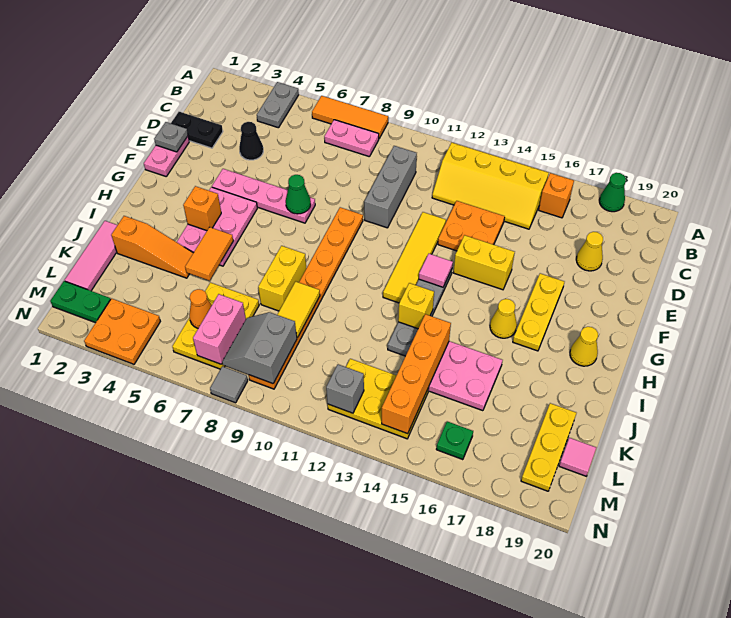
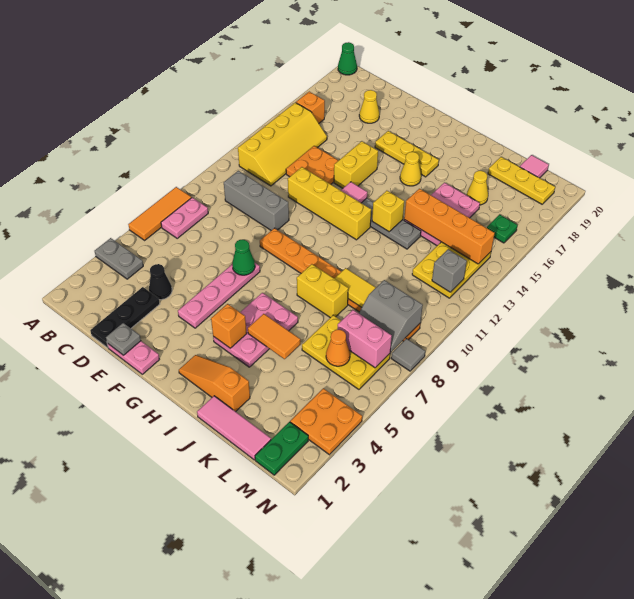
green cone A18 level 1 -> green cone A20 level 1
black plate D1:D2 level 1 -> black plate D1:D3 level 1
yellow tile E12:H12 level 1 -> yellow brick E12:H12 level 1
pink plate G4:I5 level 1 -> pink plate H4:I6 level 1
yellow cone H19 level 1 -> yellow cone K17 level 1
orange slope J2:J4 level 1 top 2 -> orange slope H2:J2 level 1 top J

